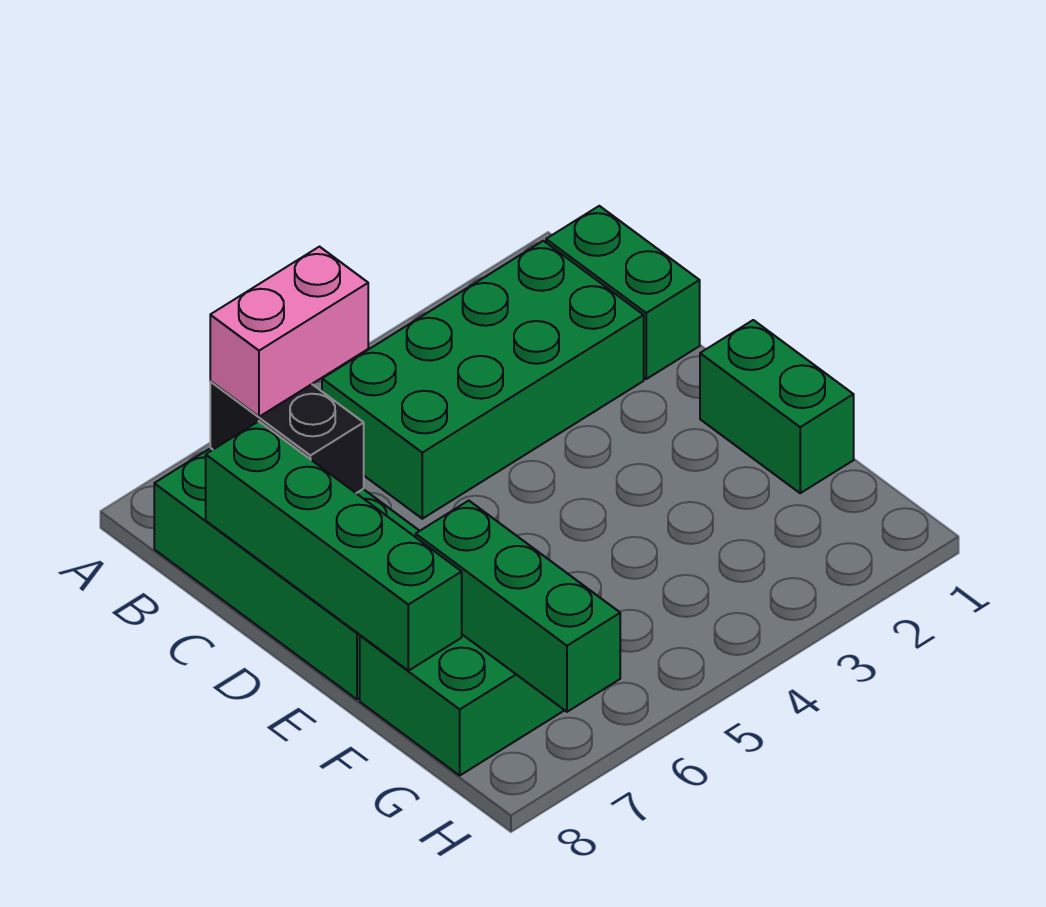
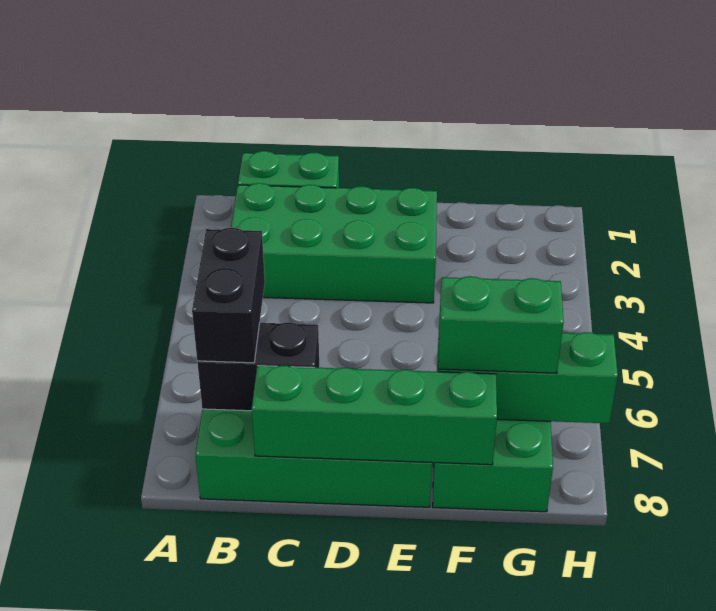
green brick B2:C5 level 1 -> green brick B2:E3 level 1
pink brick B6:B7 level 3 -> black brick B6:B7 level 3
green brick E1:F1 level 1 -> green brick F7:G7 level 3

